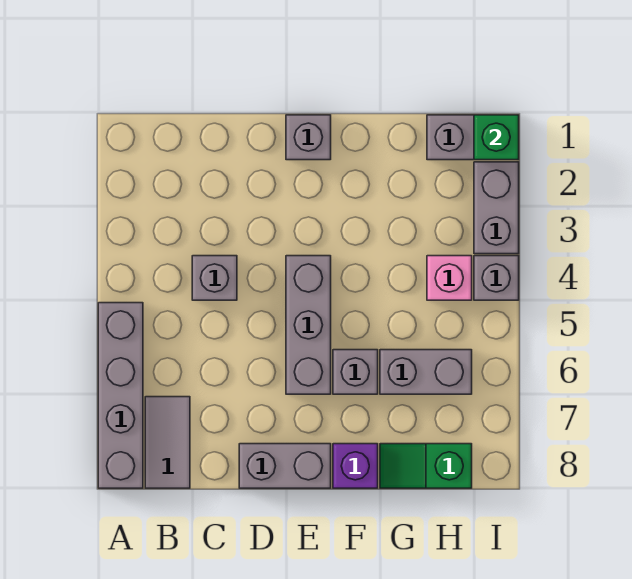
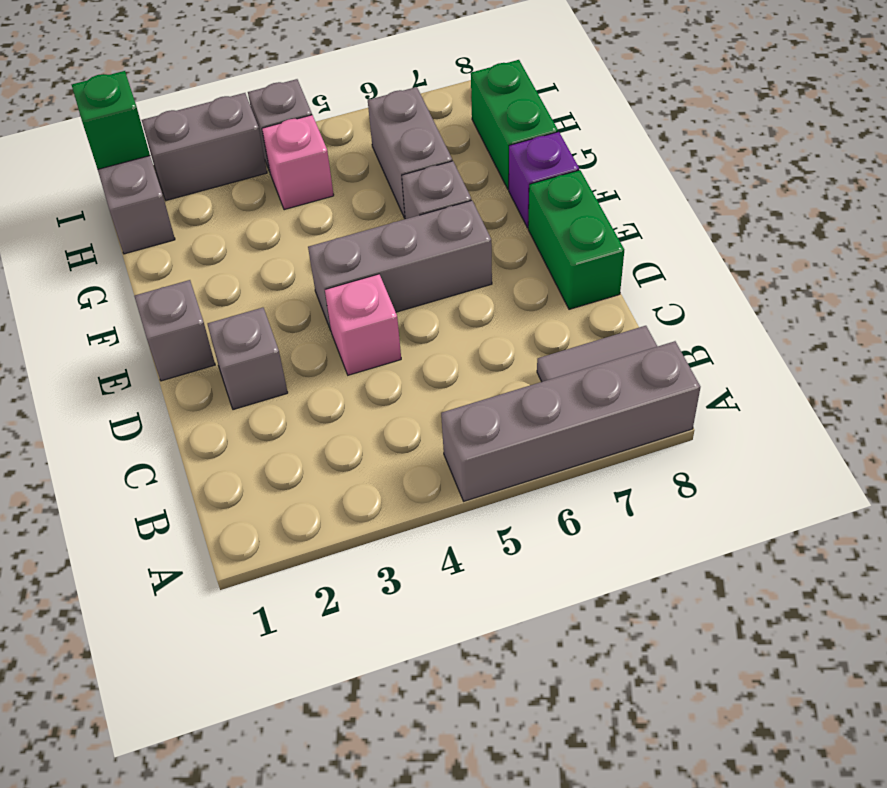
grey brick C4 level 1 -> grey brick D2 level 1
none -> pink brick D4 level 1
grey brick D8:E8 level 1 -> green brick D8:E8 level 1
green slope G8:H8 level 1 top H -> green brick G8:H8 level 1

